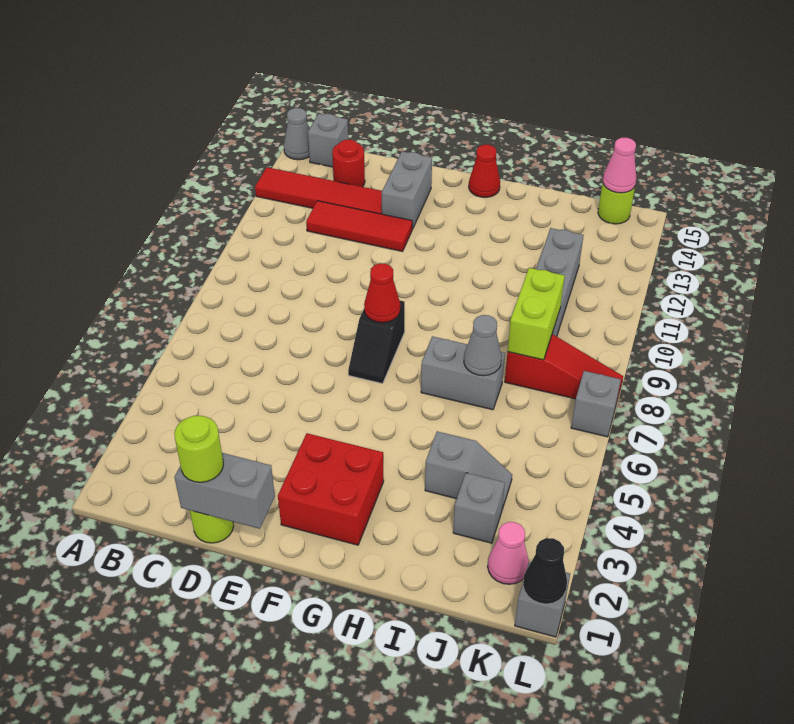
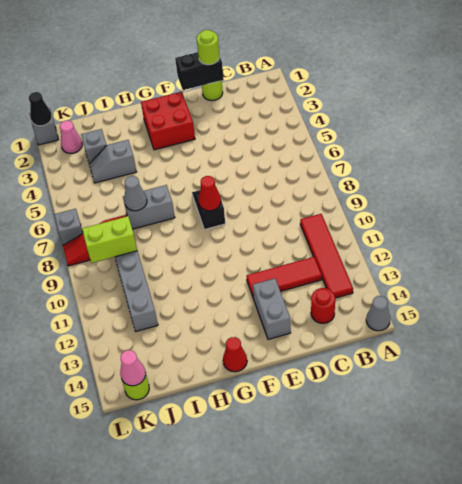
red tile A13:D13 level 1 -> red tile B10:B13 level 1
grey brick B15 level 1 -> none
grey brick D1:E1 level 2 -> black brick D1:E1 level 2
lime brick J8:J9 level 2 -> lime brick J9:K9 level 2

